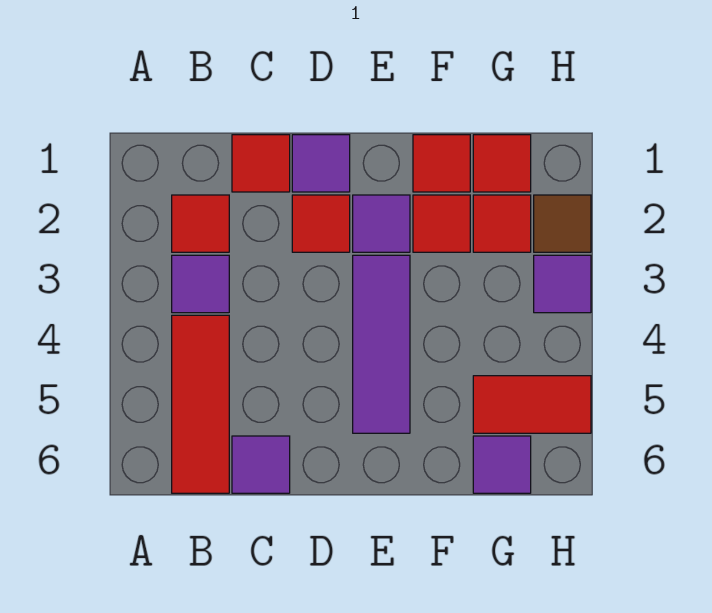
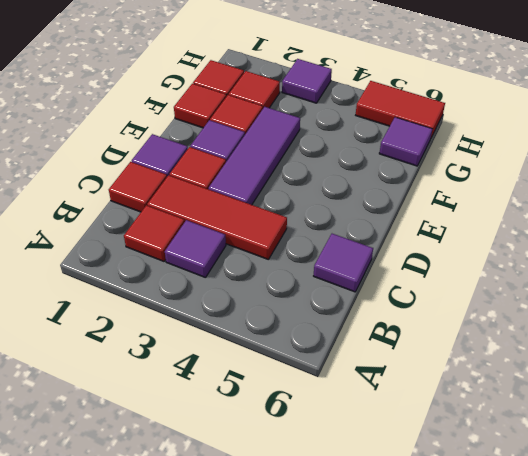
red tile B4:B6 level 1 -> red tile C2:C4 level 1
purple tile E3:E5 level 1 -> purple tile D3:F3 level 1
red tile G5:H5 level 1 -> red tile H5:H6 level 1
brown tile H2 level 1 -> none

